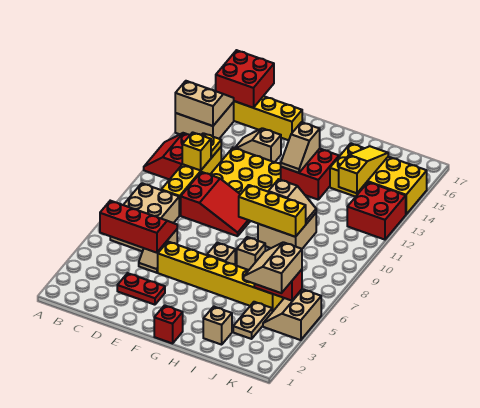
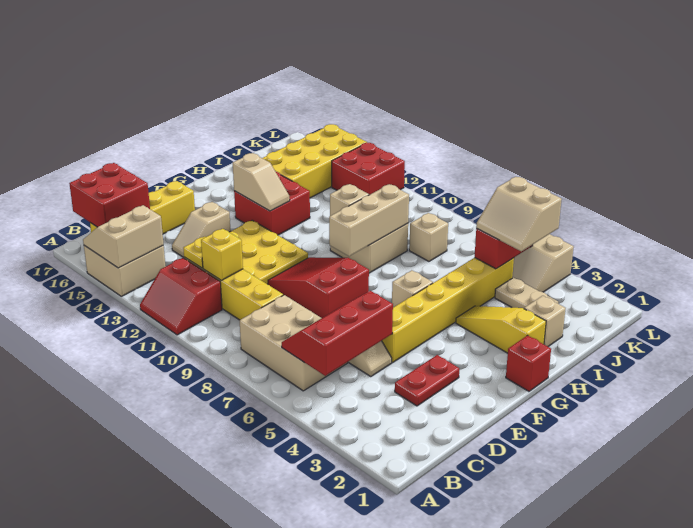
red slope D9:F10 level 1 top D -> red slope E8:F10 level 1 top 8
yellow brick G9:I9 level 2 -> tan brick G9:I9 level 2
tan brick H7 level 1 -> tan brick J8 level 1
yellow slope J13:J15 level 2 top 13 -> yellow slope H2:H4 level 1 top 2

